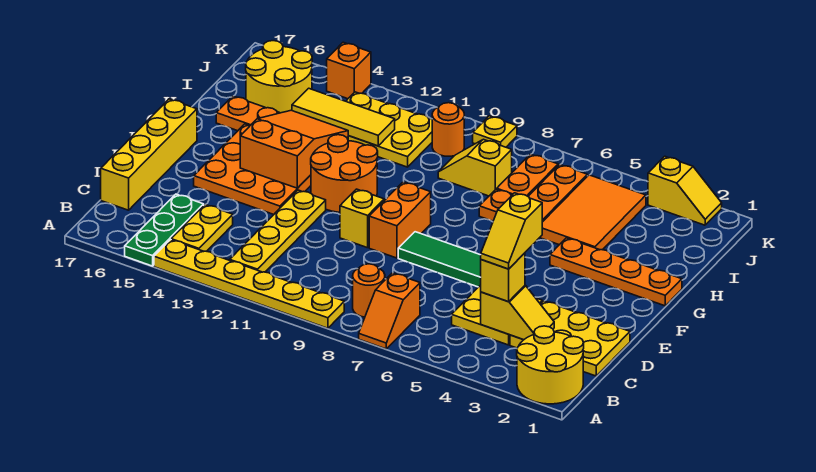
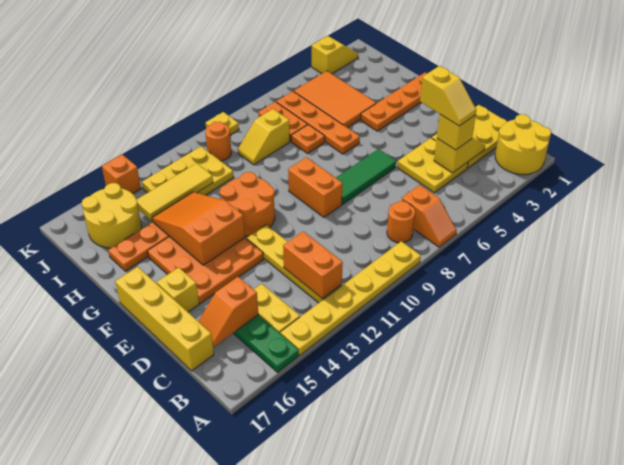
none -> orange brick B12:C12 level 2
none -> orange slope C15:C16 level 2 top 15
yellow brick E10 level 1 -> yellow brick E16 level 1

